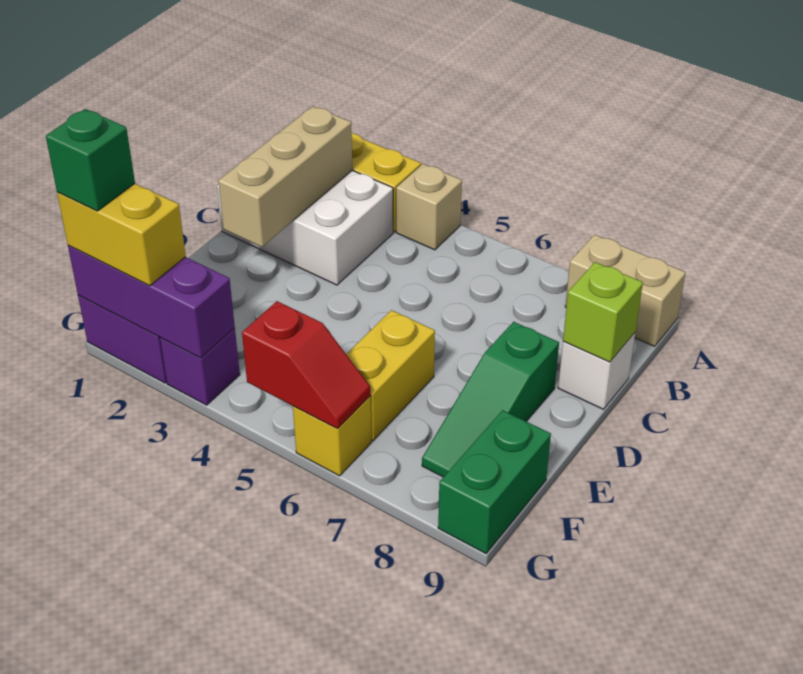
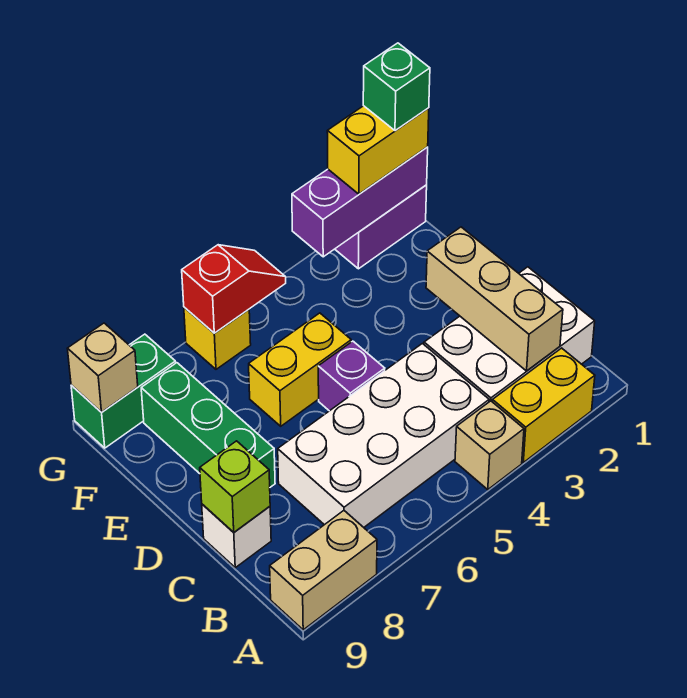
none -> white brick B4:C7 level 1
green slope D8:F8 level 1 top D -> green brick D8:F8 level 1
yellow brick E6:F6 level 1 -> yellow brick E5:E6 level 1
green brick F9:G9 level 1 -> green brick G8:G9 level 1
purple brick G3 level 1 -> purple brick D5 level 1
red slope G5:G6 level 2 top 5 -> red slope G5:G6 level 2 top 6
none -> tan brick G9 level 2

